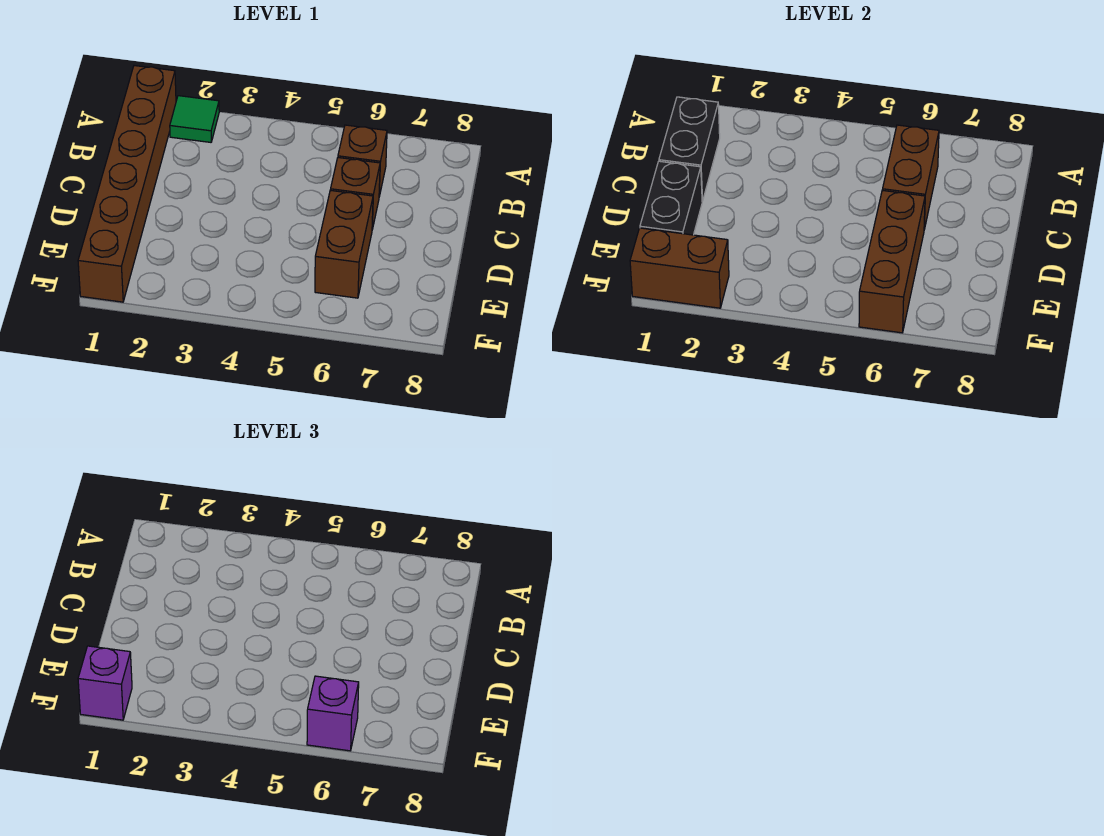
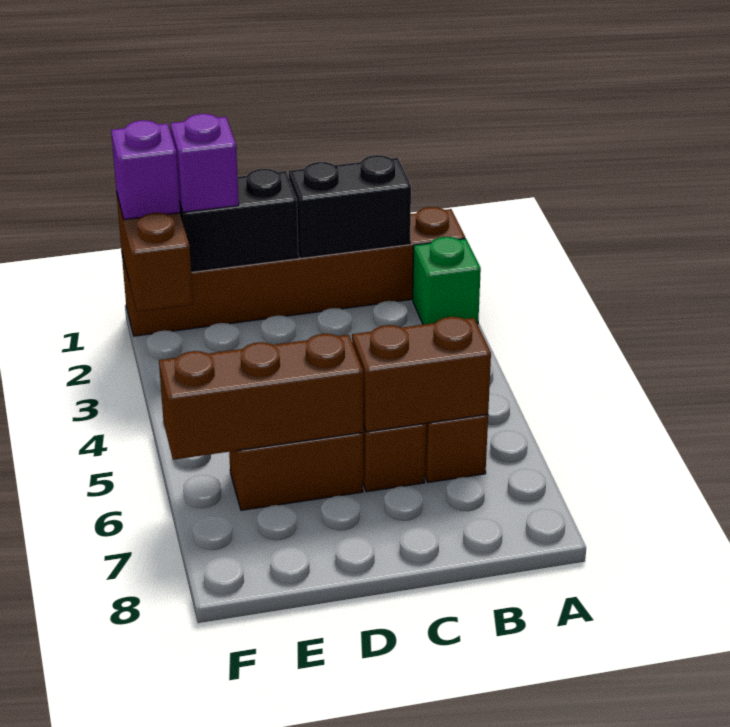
green tile A2 level 1 -> green brick A2 level 1
purple brick F6 level 3 -> purple brick E1 level 3

